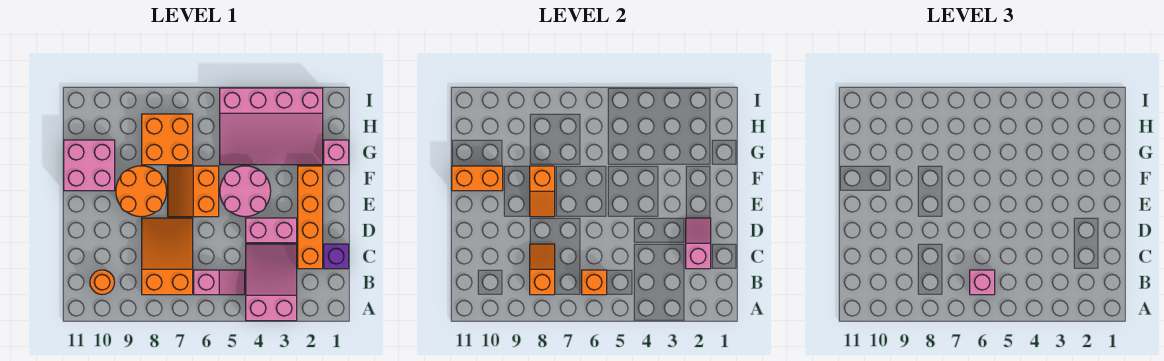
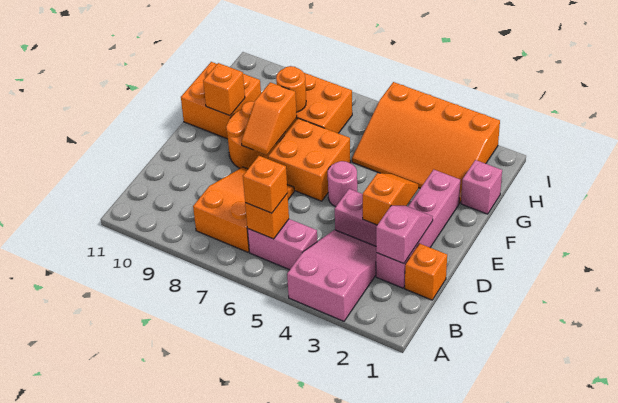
pink slope B5:B6 level 1 top 6 -> pink brick B5:B6 level 1
pink brick B6 level 3 -> orange brick B6 level 3
orange slope B8:C8 level 2 top B -> orange slope D3:E3 level 2 top D
orange round brick B10 level 1 -> orange round brick G8 level 2
purple brick C1 level 1 -> orange brick C1 level 1
orange brick C2:F2 level 1 -> pink brick C2:F2 level 1
pink round brick E4:F5 level 1 -> pink round brick E5 level 1
orange slope E6:F7 level 1 top 6 -> orange brick E6:F7 level 1
pink brick F10:G11 level 1 -> orange brick F10:G11 level 1
orange brick F10:F11 level 2 -> orange brick F10 level 2
pink slope G2:I5 level 1 top I -> orange slope G2:I5 level 1 top I

